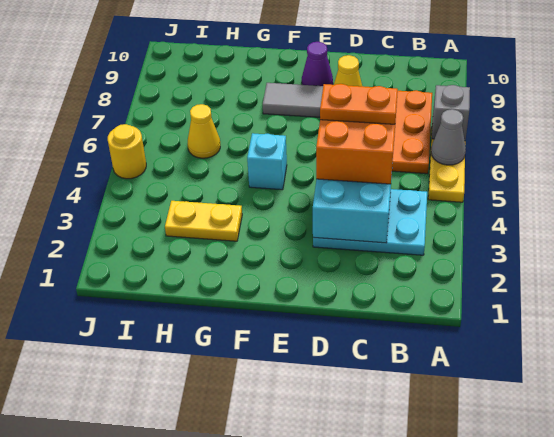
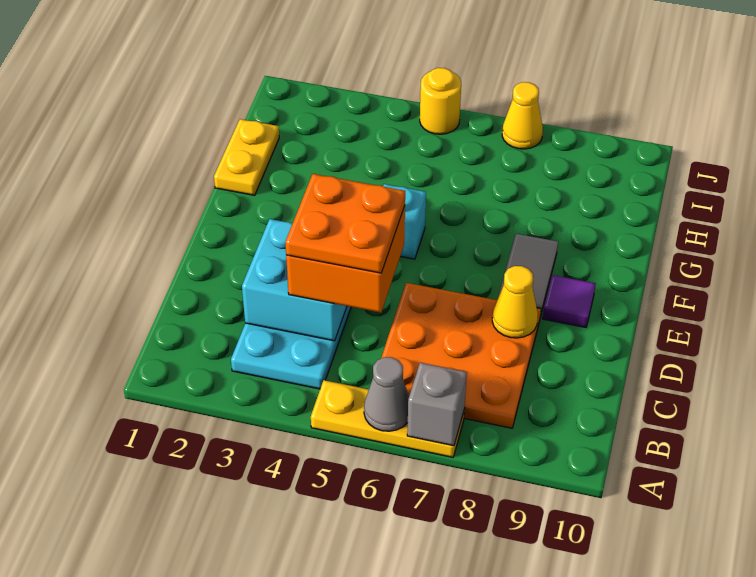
orange plate C5:D5 level 4 -> orange plate C4:D5 level 4
purple cone E9 level 1 -> purple tile E9 level 1
yellow plate G3:H3 level 1 -> yellow plate G1:H1 level 1
yellow cone H6 level 1 -> yellow cone J7 level 1

